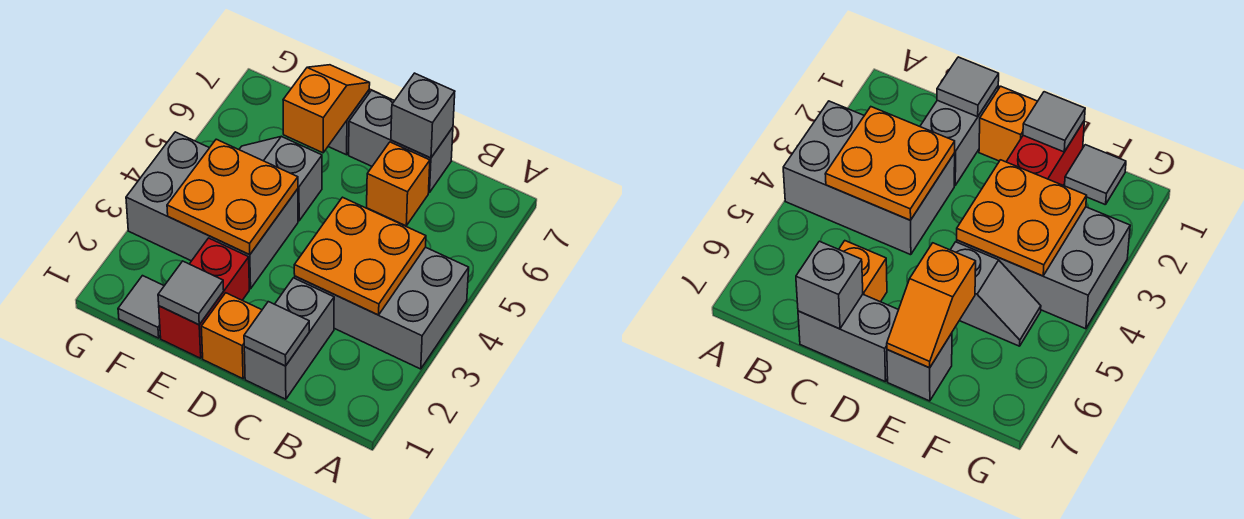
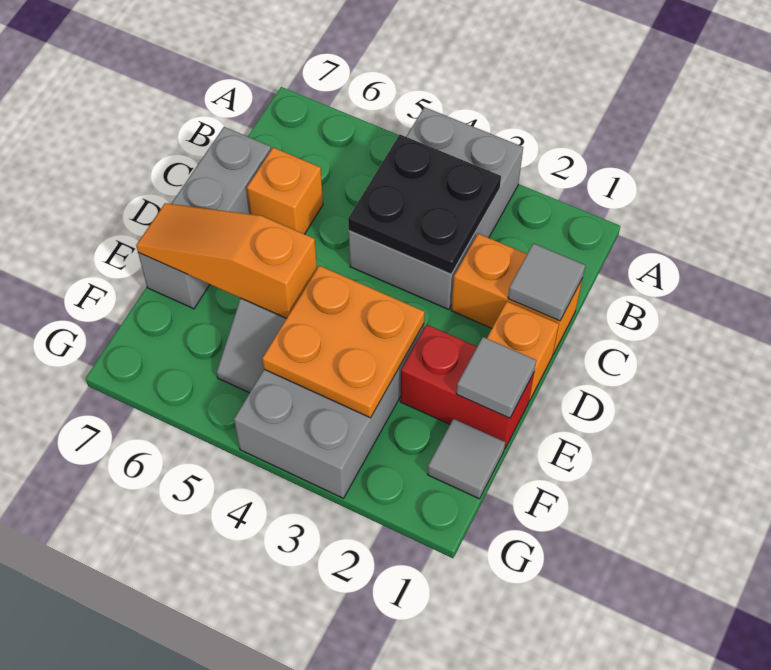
orange plate B3:C4 level 2 -> black plate B3:C4 level 2
grey brick C1:C2 level 1 -> orange brick C1:C2 level 1
grey brick C7 level 2 -> none
orange slope E6:E7 level 2 top 6 -> orange slope E5:E7 level 2 top 5

